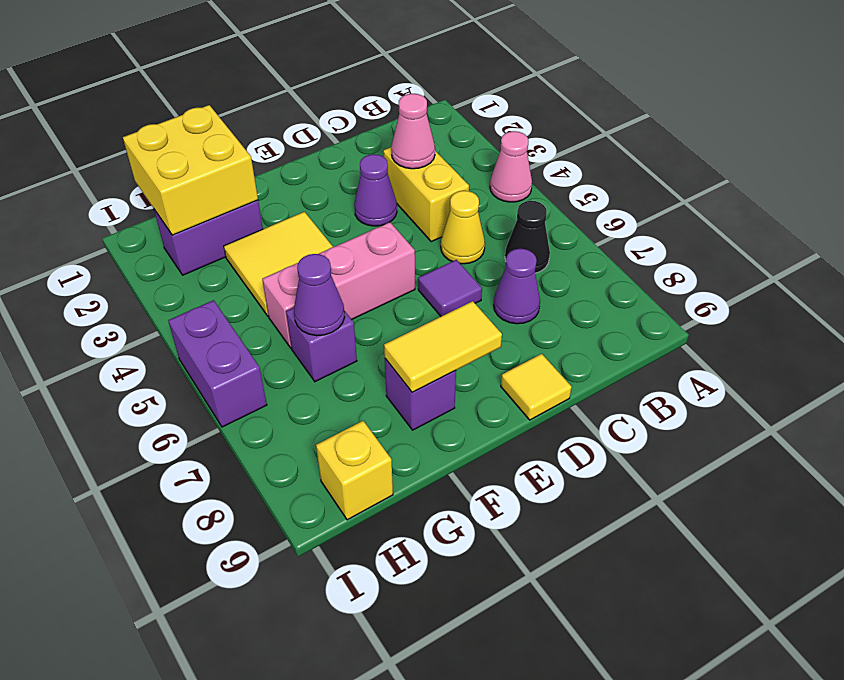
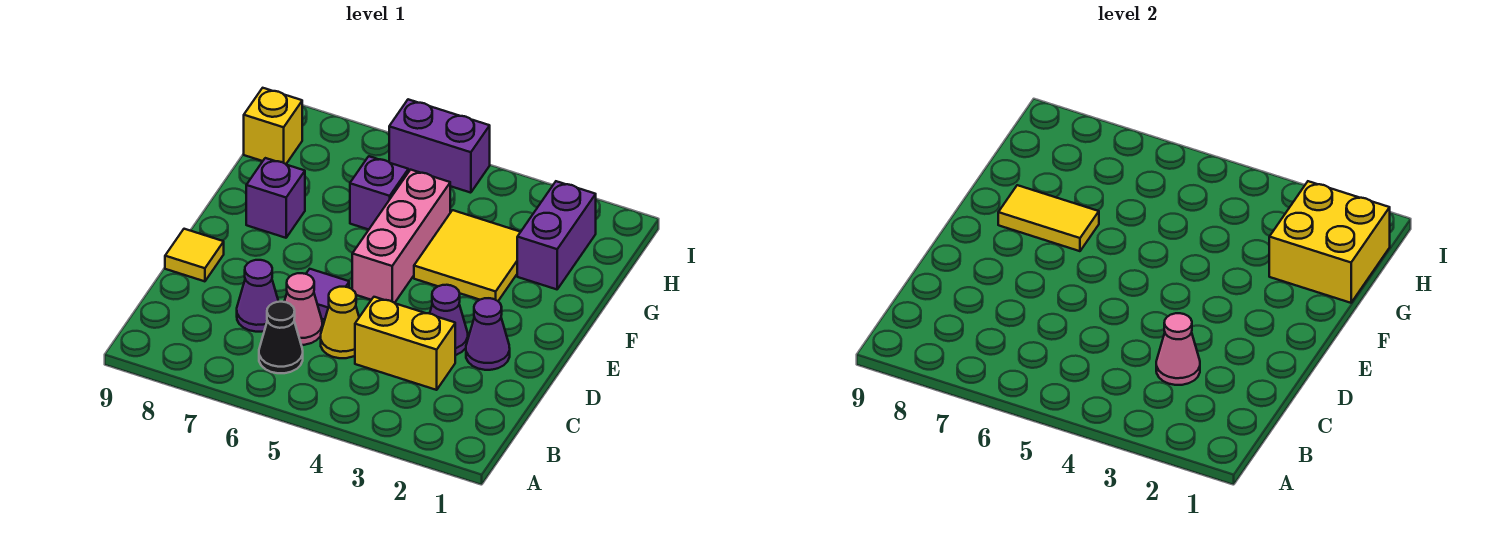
pink cone A4 level 1 -> pink cone C6 level 1
yellow tile E8:F8 level 2 -> yellow tile F7:F8 level 2
purple cone G6 level 2 -> purple cone D2 level 1

